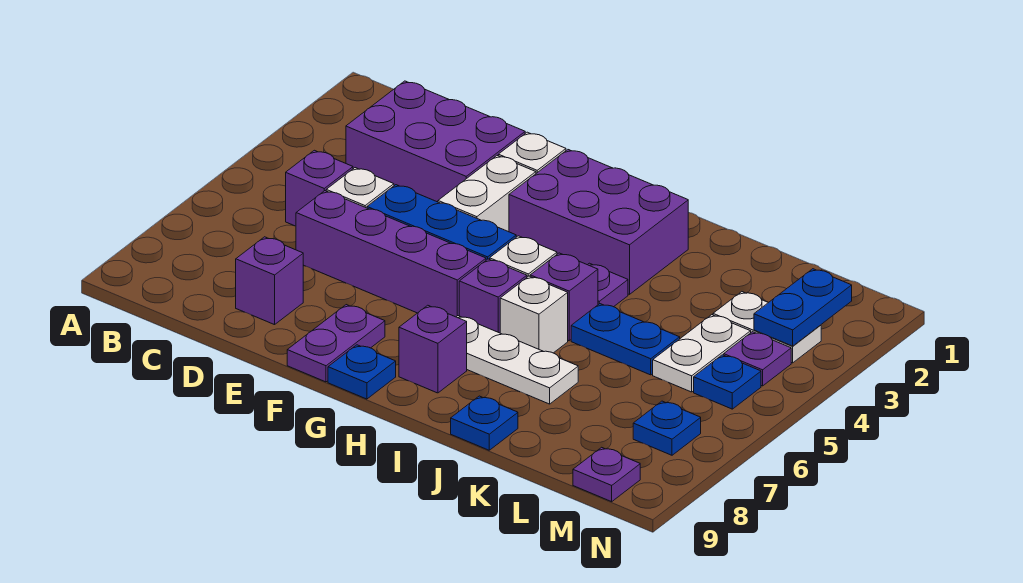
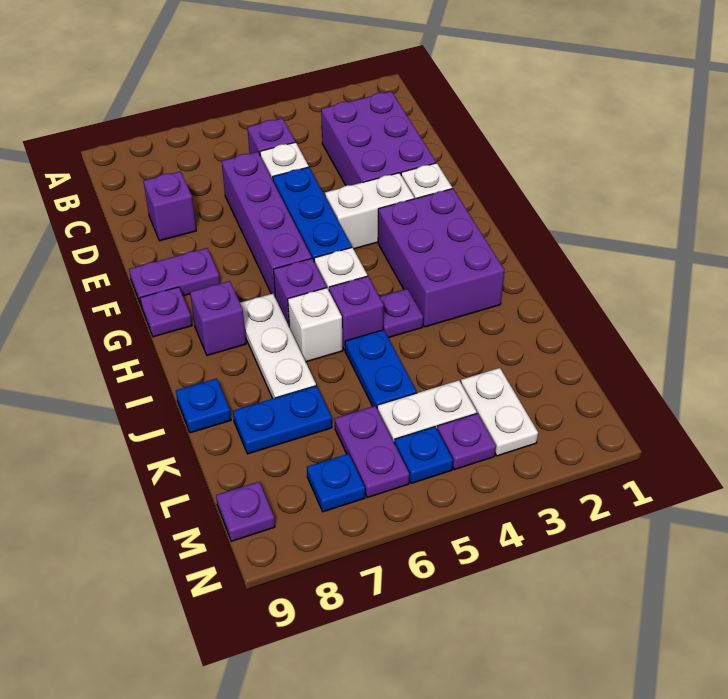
blue plate G9 level 1 -> purple plate G9 level 1
none -> purple plate L6:M6 level 1
blue plate M2:M3 level 2 -> blue plate K7:K8 level 1

